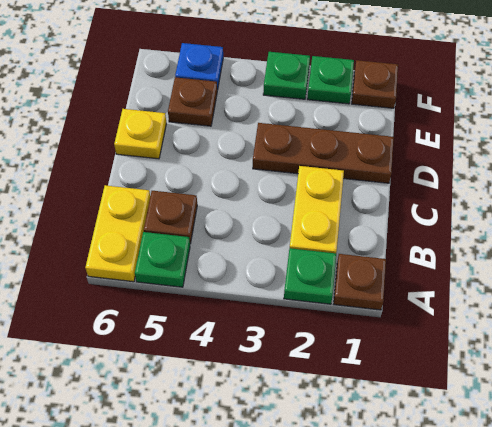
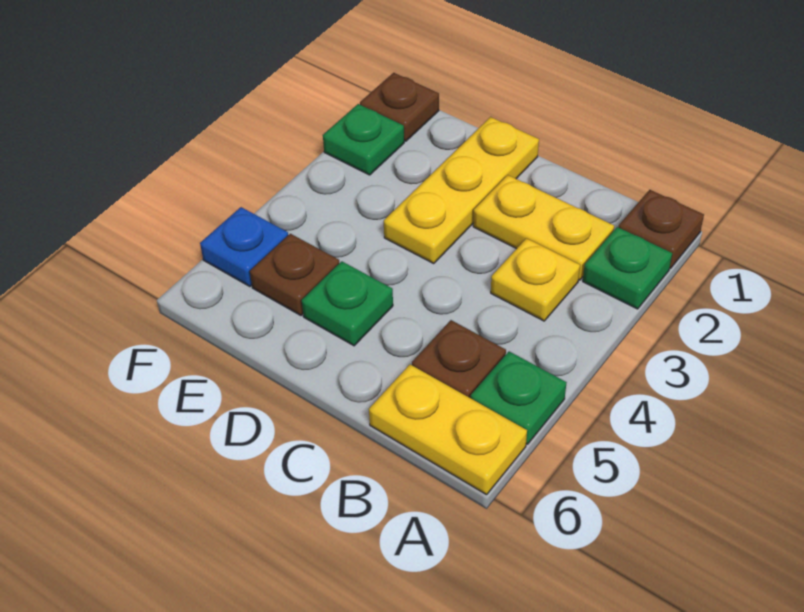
brown plate D1:D3 level 1 -> yellow plate D1:D3 level 1
yellow plate D6 level 1 -> yellow plate B3 level 1
green plate F3 level 1 -> green plate D5 level 1

